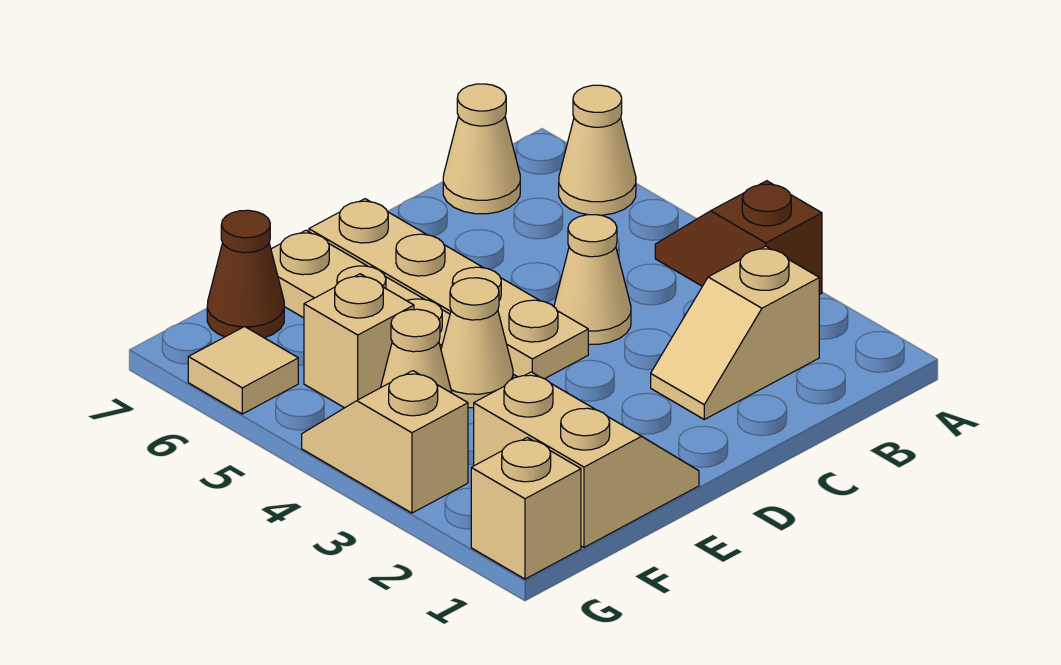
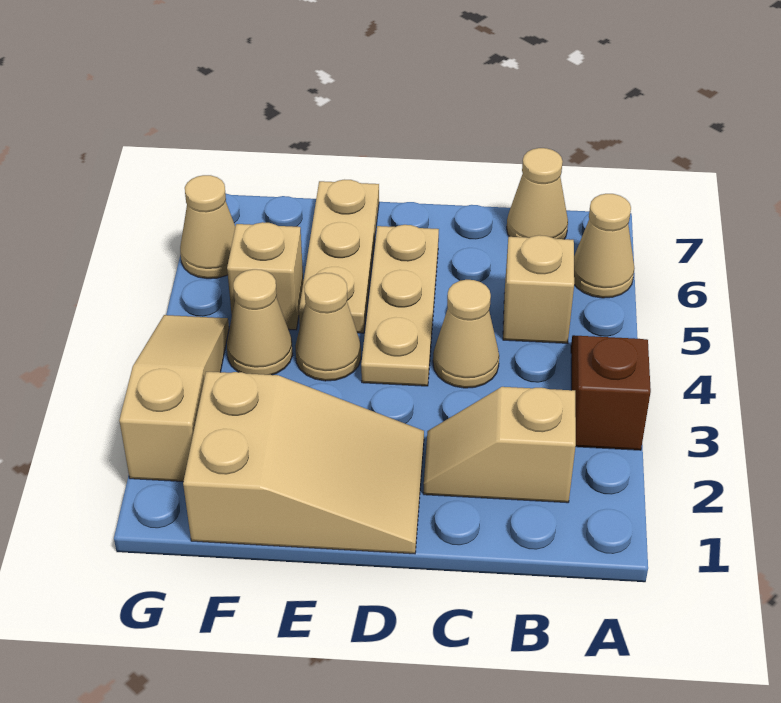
tan plate D4:D7 level 1 -> tan plate D4:D6 level 1
tan slope E1:F2 level 1 top F -> tan slope D1:F2 level 1 top F
brown cone F7 level 1 -> none
tan brick G1 level 1 -> tan brick B5 level 1
tan slope G3:G4 level 1 top 3 -> tan slope G2:G4 level 1 top 2
tan tile G6 level 1 -> tan cone G6 level 1

